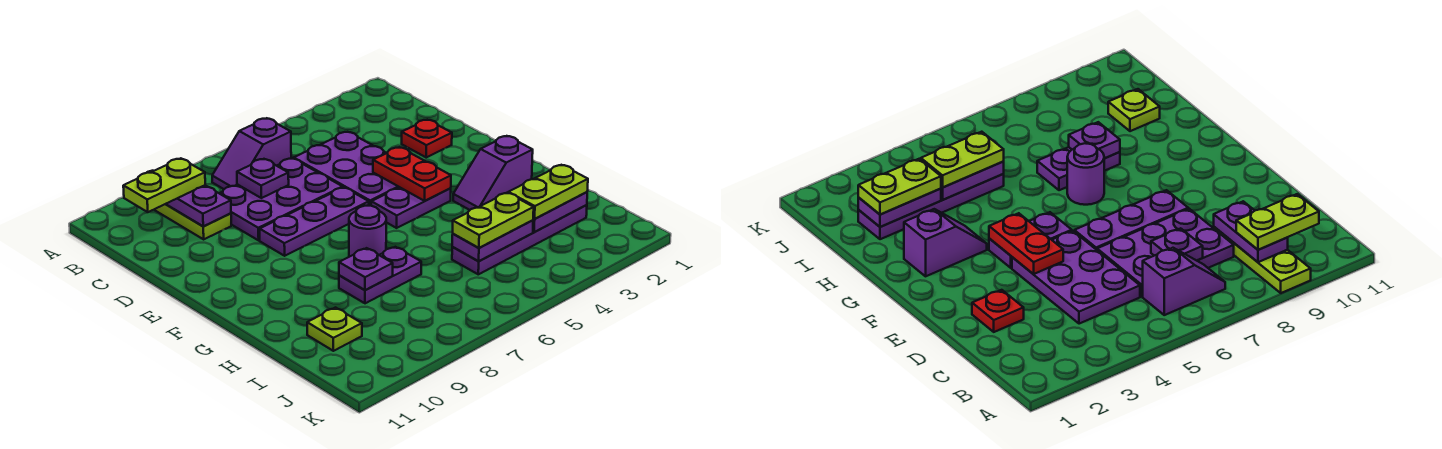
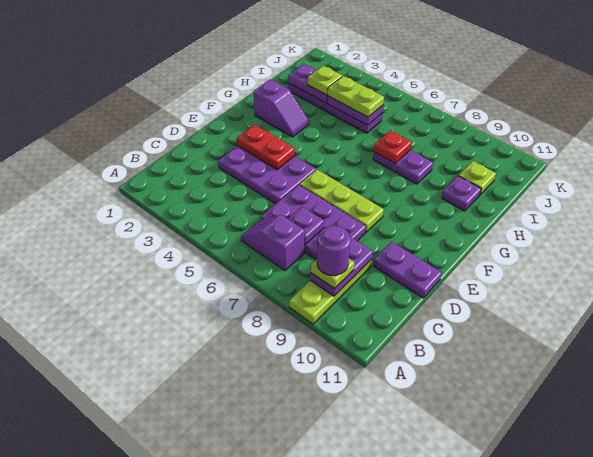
purple slope B6:B7 level 1 top 6 -> purple slope B6:B7 level 1 top 7
lime plate B9:B10 level 3 -> lime plate B9 level 3
purple plate C4:E5 level 1 -> purple plate D3:E5 level 1
red plate D2 level 1 -> red plate H7 level 2
red plate E4:F4 level 2 -> red plate E3:E4 level 2
purple plate E6:E8 level 1 -> lime plate E6:E8 level 1
purple plate F4:F5 level 1 -> purple plate D10:D11 level 1
purple round brick G7 level 1 -> purple round brick B9 level 4
purple plate H8 level 2 -> purple plate H10 level 1
lime plate I2:I3 level 3 -> lime plate I3 level 3

